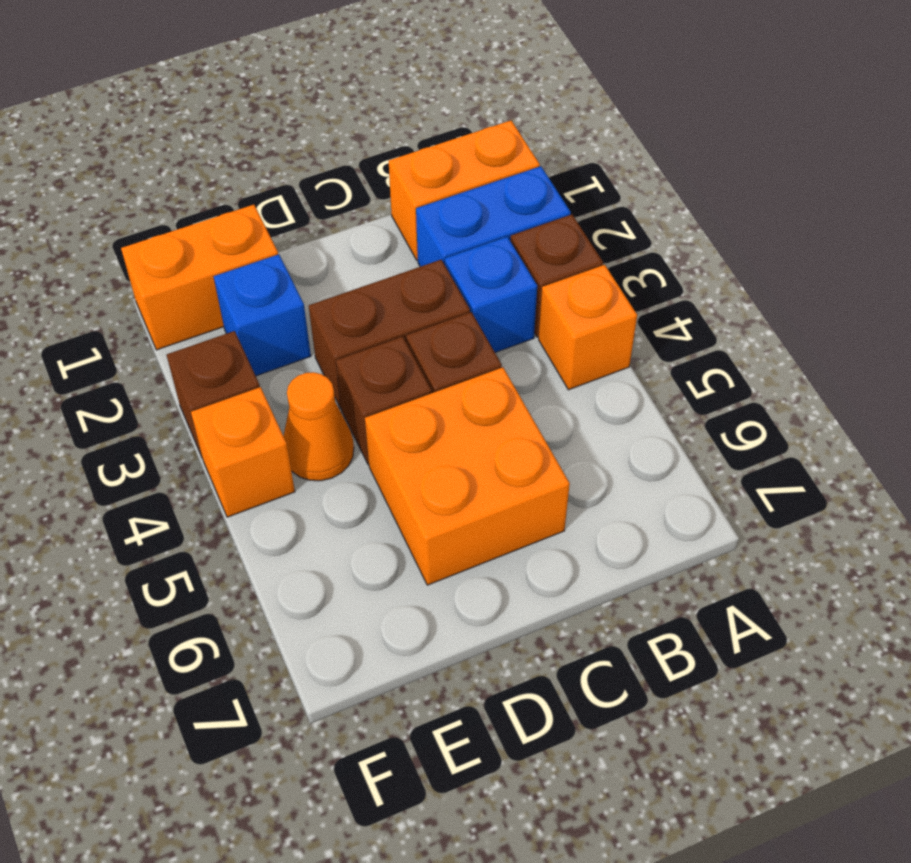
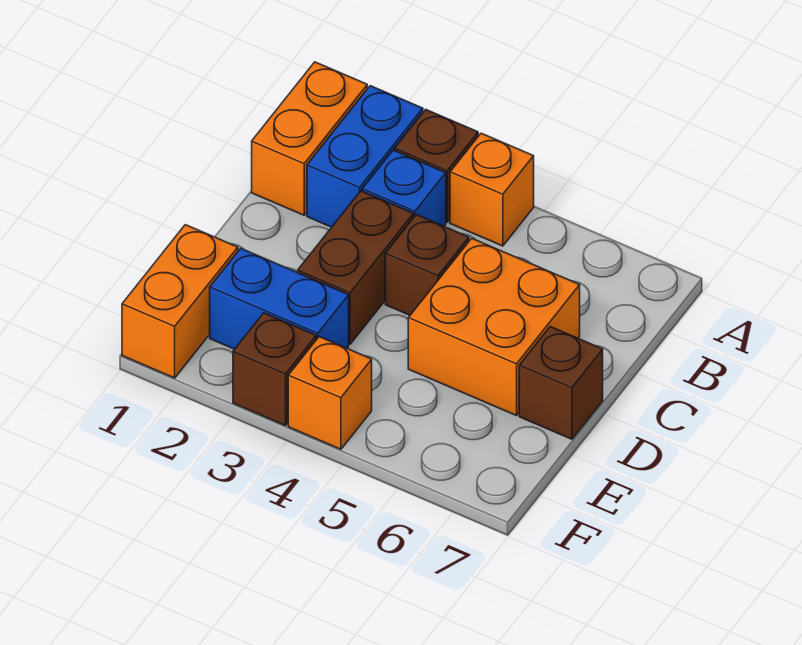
brown brick D4 level 1 -> brown brick D7 level 1
blue brick E2 level 1 -> blue brick E2:E3 level 1
orange cone E4 level 1 -> none

